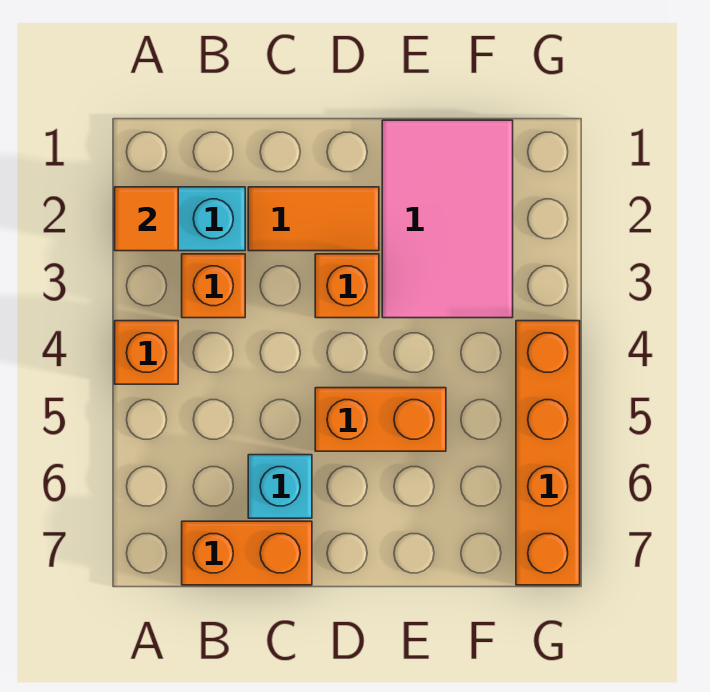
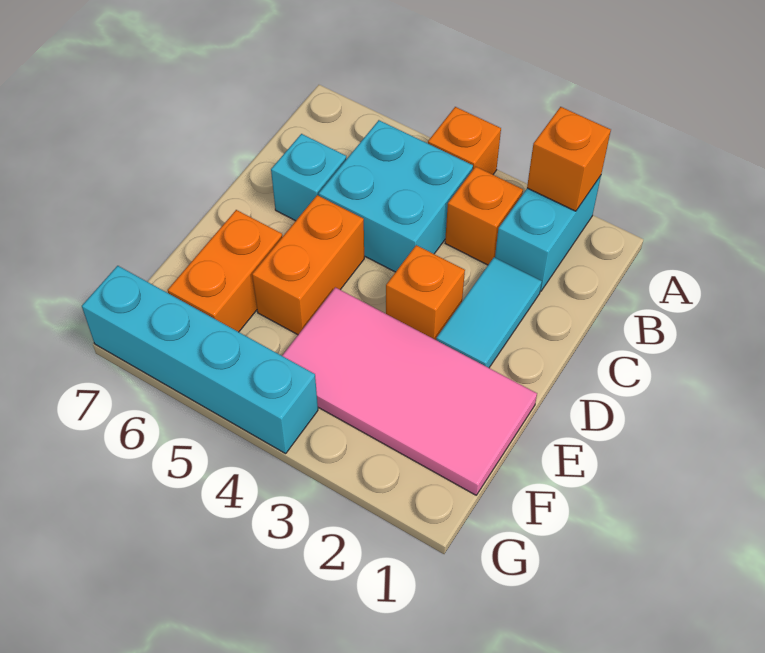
orange tile A2 level 2 -> orange brick A2 level 2
none -> cyan brick B4:C5 level 1
orange brick B7:C7 level 1 -> orange brick E6:F6 level 1
orange tile C2:D2 level 1 -> cyan tile C2:D2 level 1
pink tile E1:F3 level 1 -> pink tile E1:F4 level 1
orange brick G4:G7 level 1 -> cyan brick G4:G7 level 1

